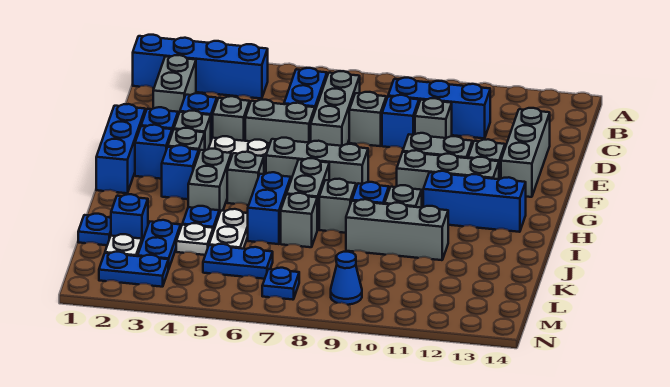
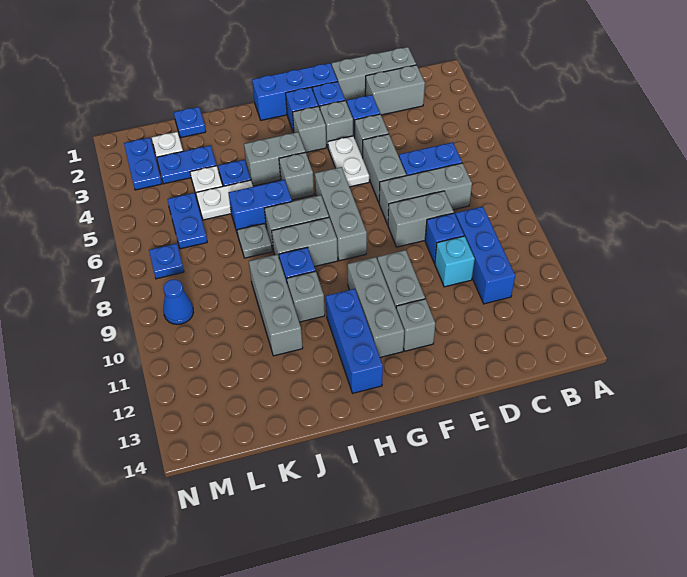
blue brick B1:B4 level 1 -> none
grey brick D8 level 1 -> grey brick D8:E8 level 1
grey brick D10 level 1 -> cyan brick D10 level 1
grey brick D13:F13 level 1 -> grey brick C1:E1 level 1
blue brick H3 level 1 -> none
grey brick I8 level 1 -> grey brick H8:I8 level 1
grey brick J7 level 1 -> grey plate J7 level 1
blue brick K2 level 1 -> none

